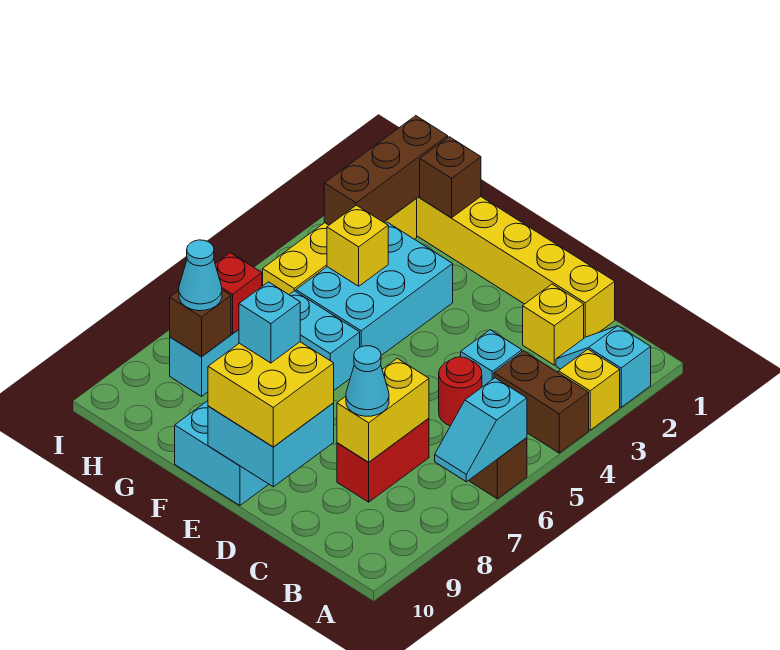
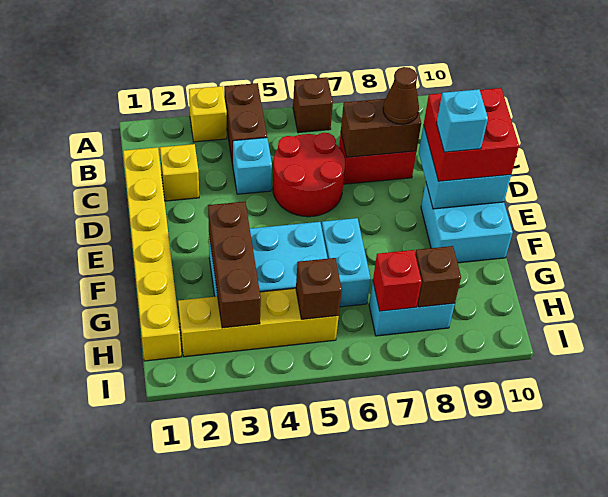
cyan slope A2:B2 level 1 top A -> none
cyan slope A6:A7 level 2 top 6 -> none
red round brick C5 level 1 -> red round brick C5:D6 level 1
yellow brick C7:C8 level 2 -> brown brick C7:C8 level 2
cyan cone C8 level 3 -> brown cone C8 level 3
yellow brick D9:E10 level 3 -> red brick D9:E10 level 3
brown brick G1 level 2 -> brown brick H5 level 2
yellow brick G4 level 2 -> none
brown brick H1:H3 level 2 -> brown brick F3:H3 level 2
cyan cone H8 level 3 -> none

